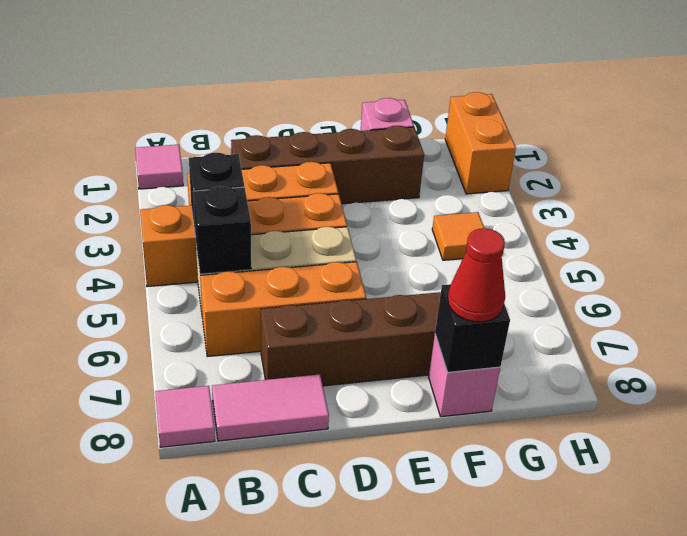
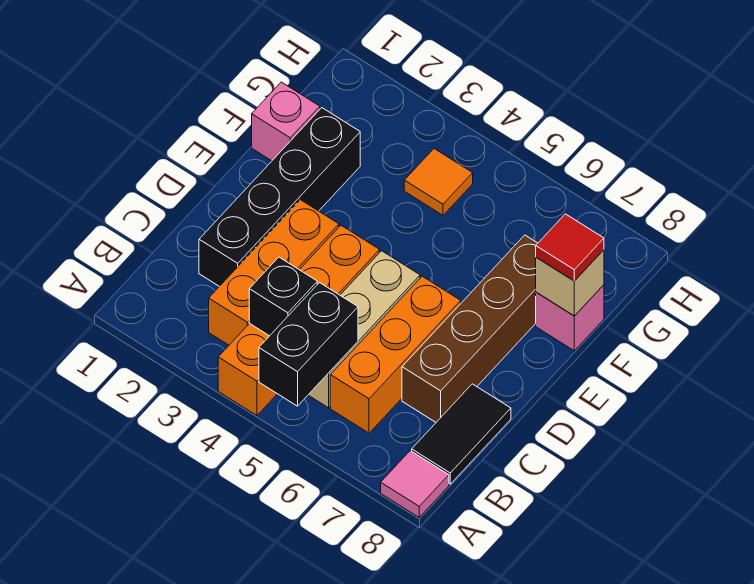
pink tile A1 level 1 -> none
black brick B5 level 2 -> black brick A5:B5 level 2
pink tile B8:C8 level 1 -> black tile B8:C8 level 1
brown brick C2:F2 level 1 -> black brick C2:F2 level 1
black brick F8 level 2 -> tan brick F8 level 2
red cone F8 level 3 -> red tile F8 level 3
orange brick H1:H2 level 1 -> none

